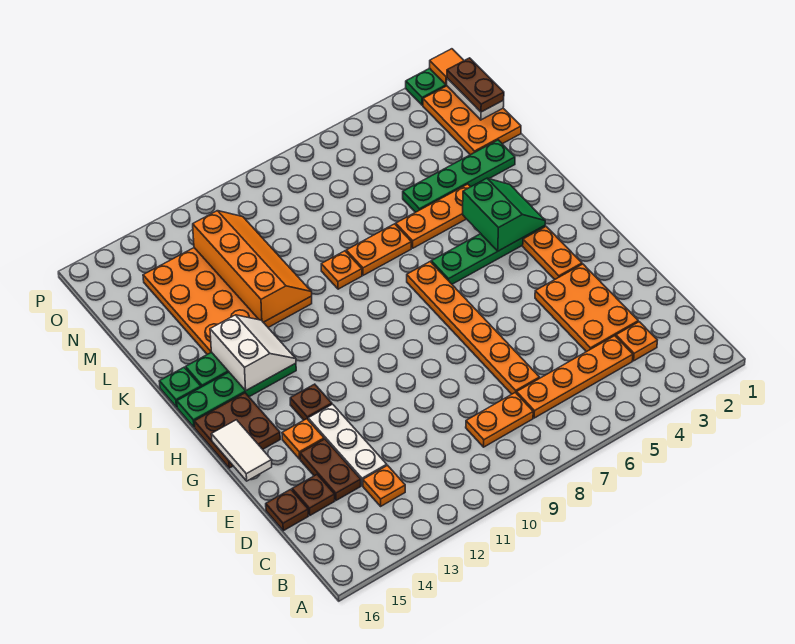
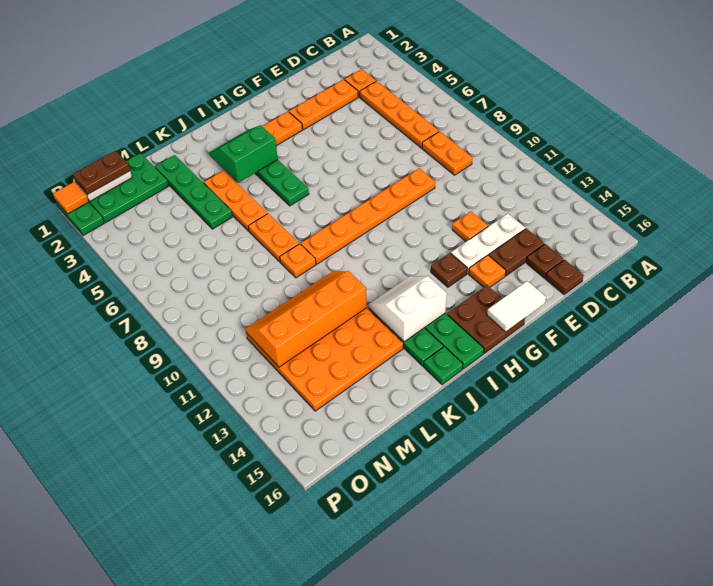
orange plate C13 level 1 -> orange plate E12 level 1
orange plate D3:F4 level 1 -> orange plate D3:F3 level 1
orange plate D7:I7 level 1 -> orange plate E9:J9 level 1
orange plate M1:O2 level 1 -> green plate M1:O2 level 1

